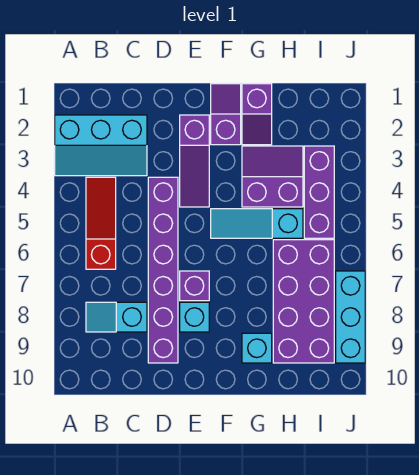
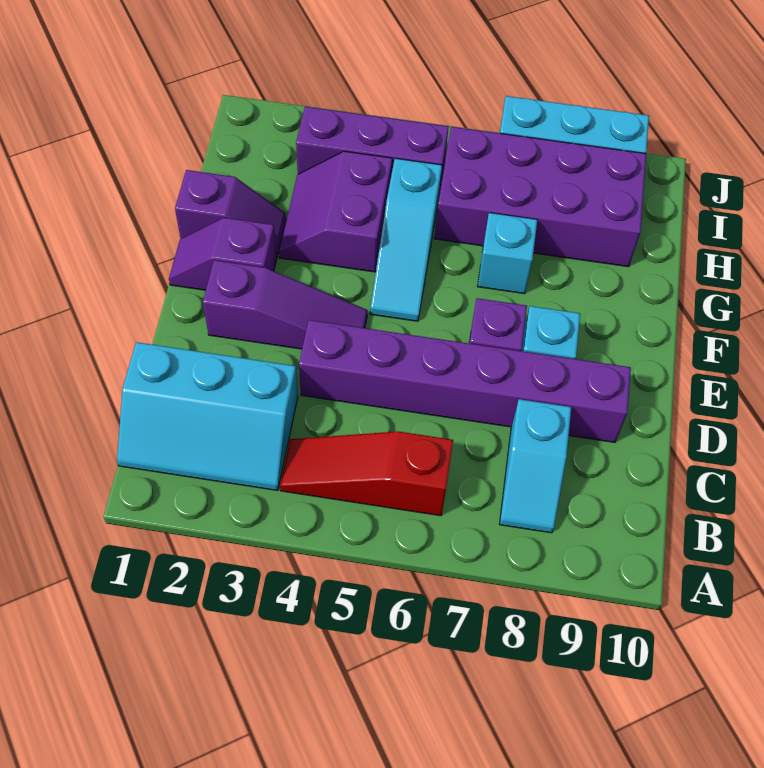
cyan slope A2:C3 level 1 top 2 -> cyan slope B1:C3 level 1 top C
cyan brick G9 level 1 -> cyan brick G7 level 1

